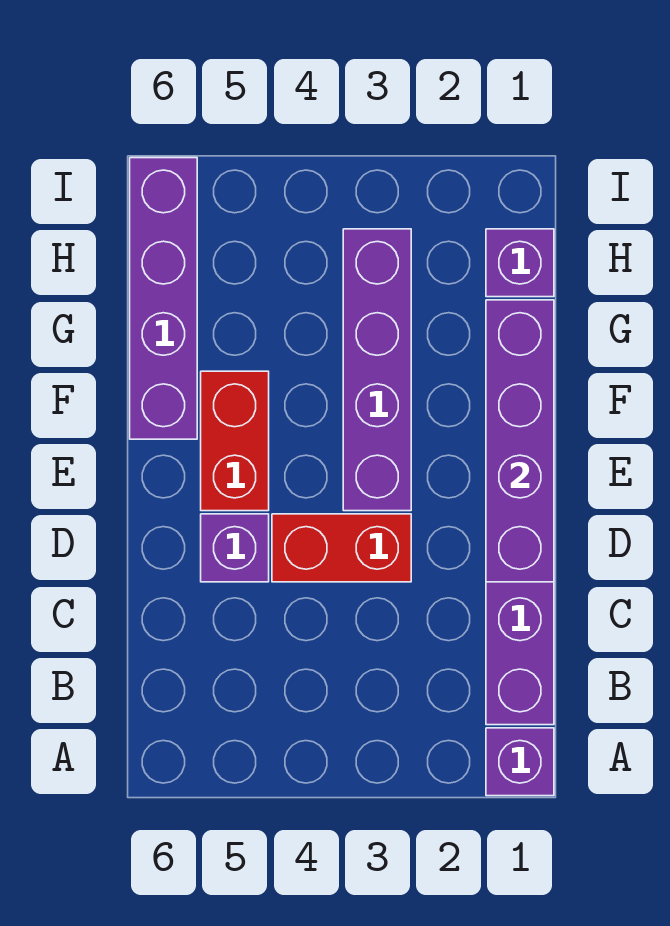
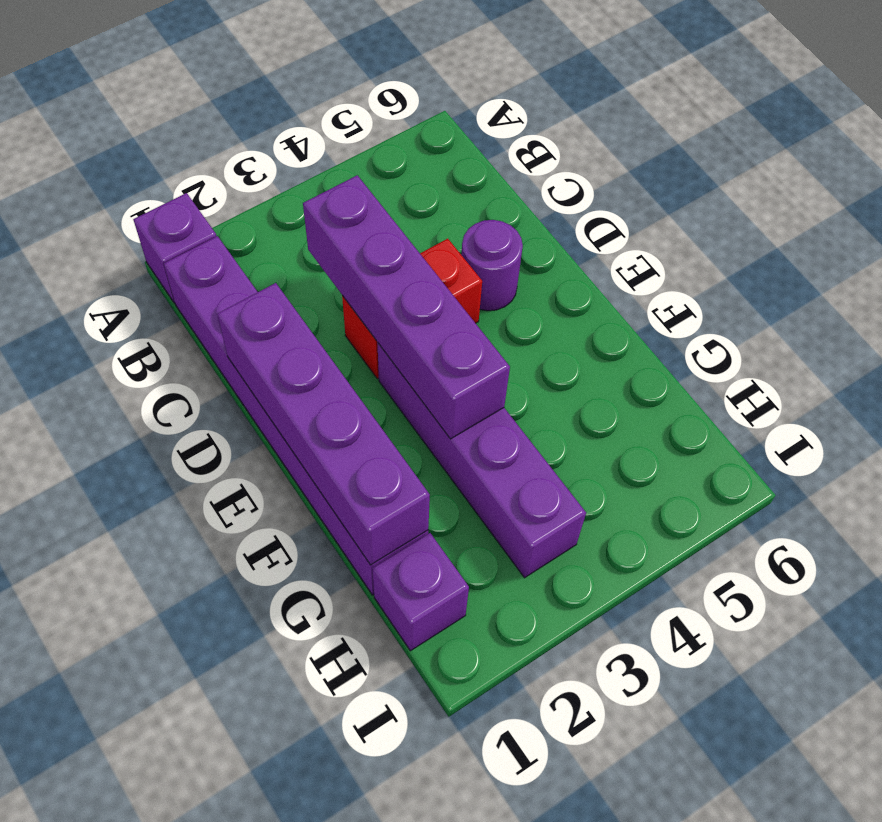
purple brick D5 level 1 -> purple round brick D5 level 1
red brick E5:F5 level 1 -> none
purple brick F6:I6 level 1 -> purple brick C3:F3 level 2

